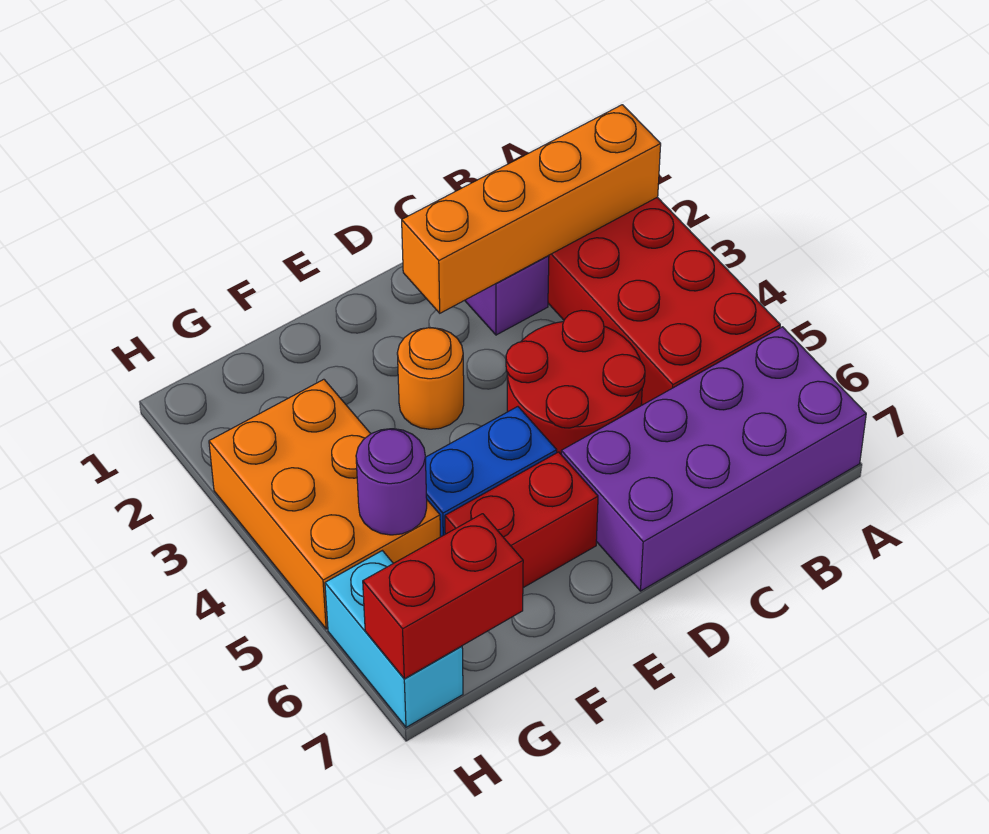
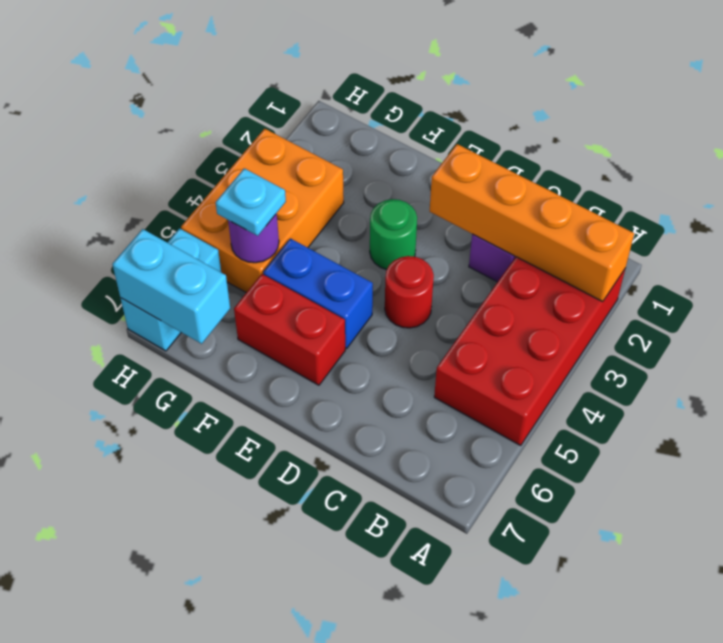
purple brick A6:D7 level 1 -> none
red round brick C4:D5 level 1 -> red round brick D4 level 1
orange round brick E3 level 1 -> green round brick E3 level 1
none -> cyan plate G5 level 3
red brick G7:H7 level 2 -> cyan brick G7:H7 level 2

